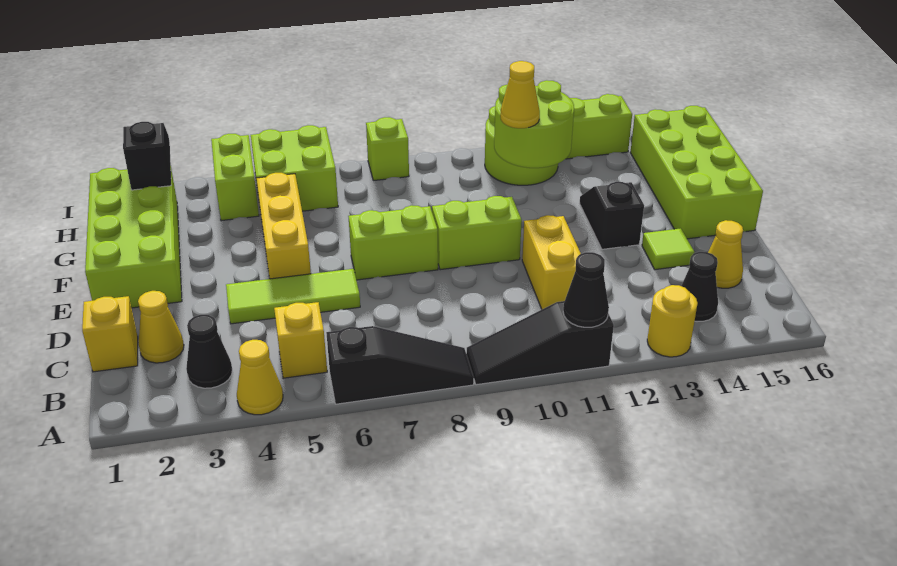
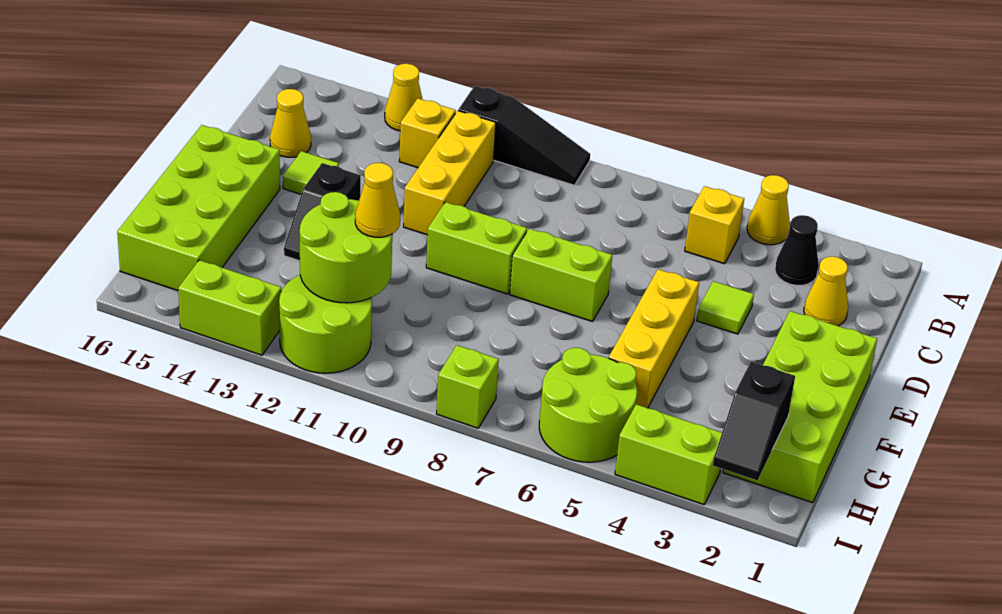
black slope A6:A8 level 1 top 6 -> none
black cone A11 level 2 -> none
yellow round brick A13 level 1 -> yellow cone A13 level 1
black cone B14 level 1 -> none
yellow brick C1 level 1 -> yellow brick B12 level 1
yellow brick C11:D11 level 1 -> yellow brick B11:D11 level 1
lime tile D4:D6 level 1 -> lime tile D4 level 1
lime brick H4:I4 level 1 -> lime brick I3:I4 level 1
lime brick H5:I6 level 1 -> lime round brick H5:I6 level 1

